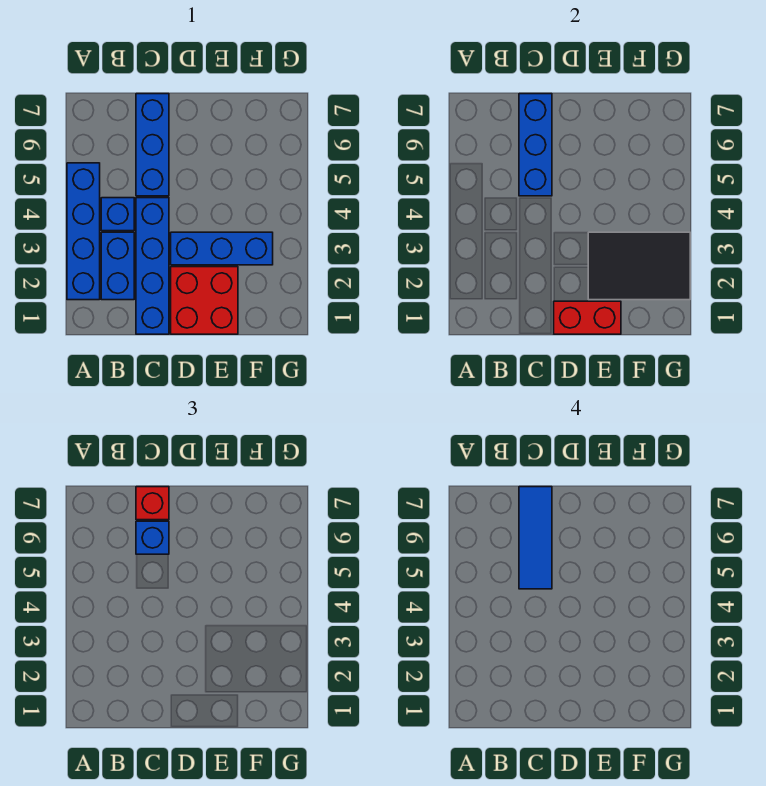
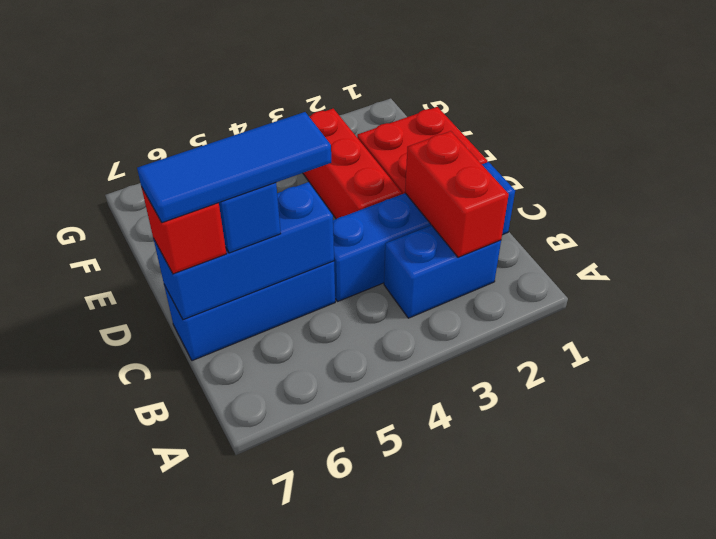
blue brick A2:A5 level 1 -> none
blue brick B4 level 1 -> none
red brick D1:E1 level 2 -> red brick B2:C2 level 2
blue brick D3:F3 level 1 -> red brick D3:F3 level 1
black tile E2:G3 level 2 -> none

